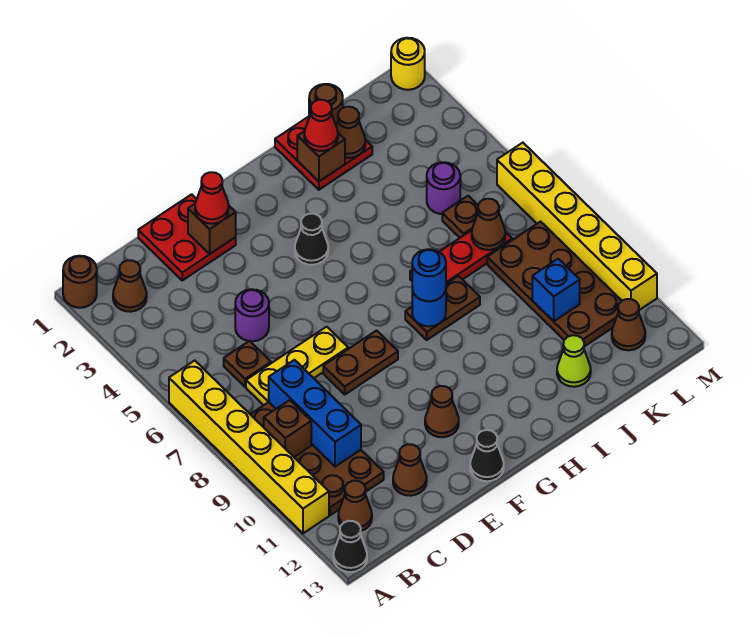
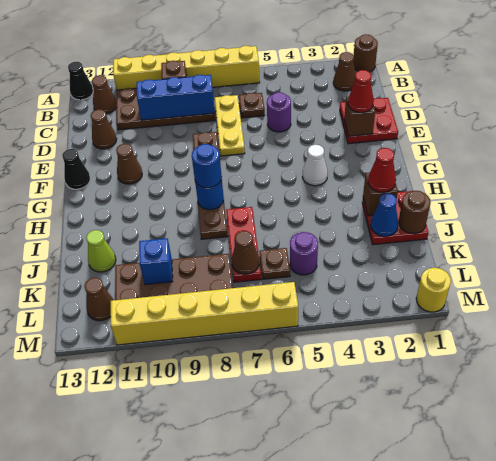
black cone G4 level 1 -> white cone G4 level 1
brown cone J2 level 2 -> blue cone J2 level 2

